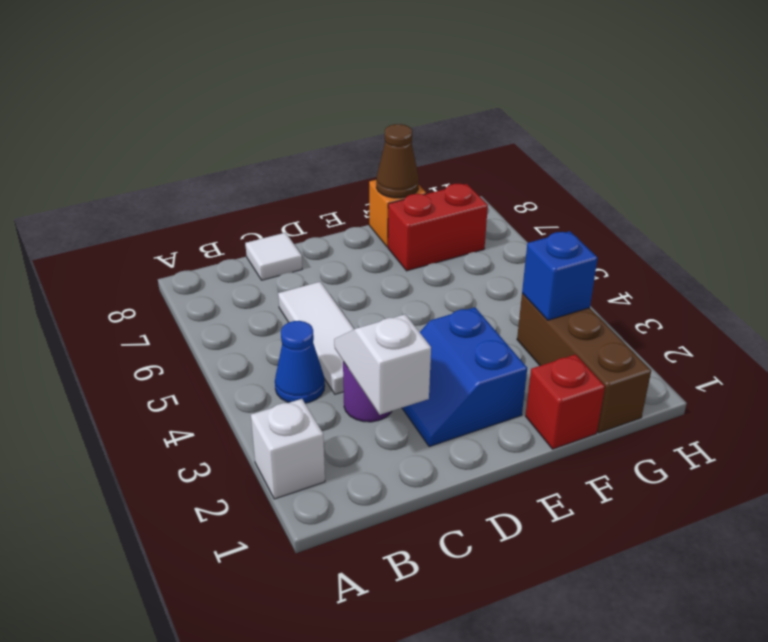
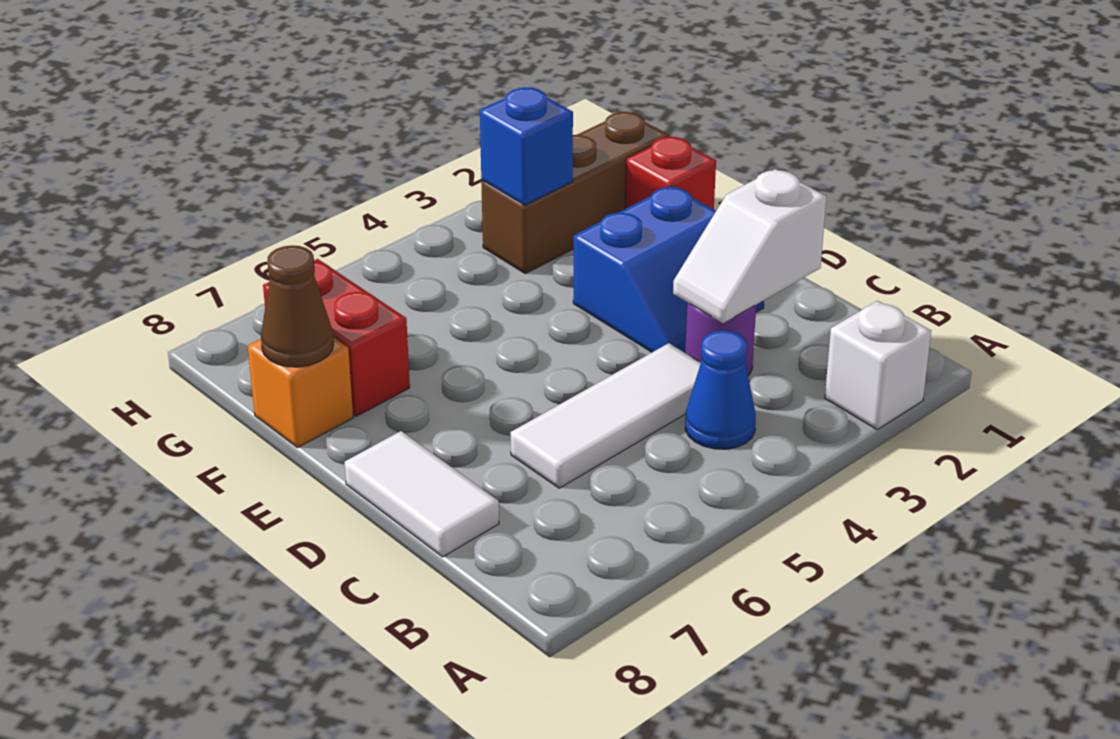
white tile C8 level 1 -> white tile C8:D8 level 1

